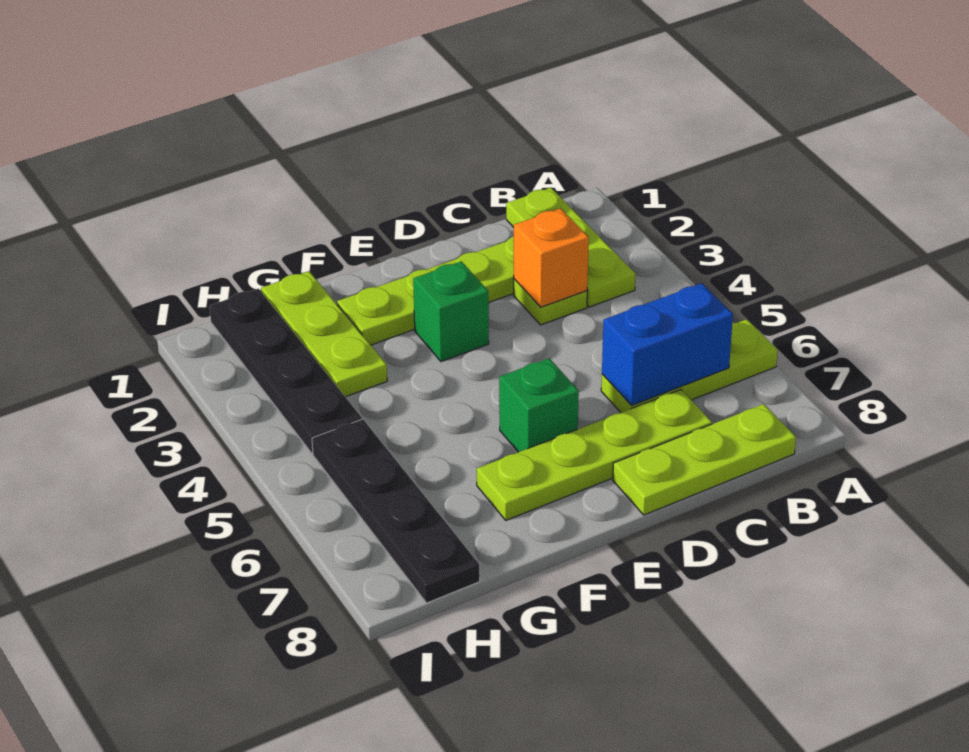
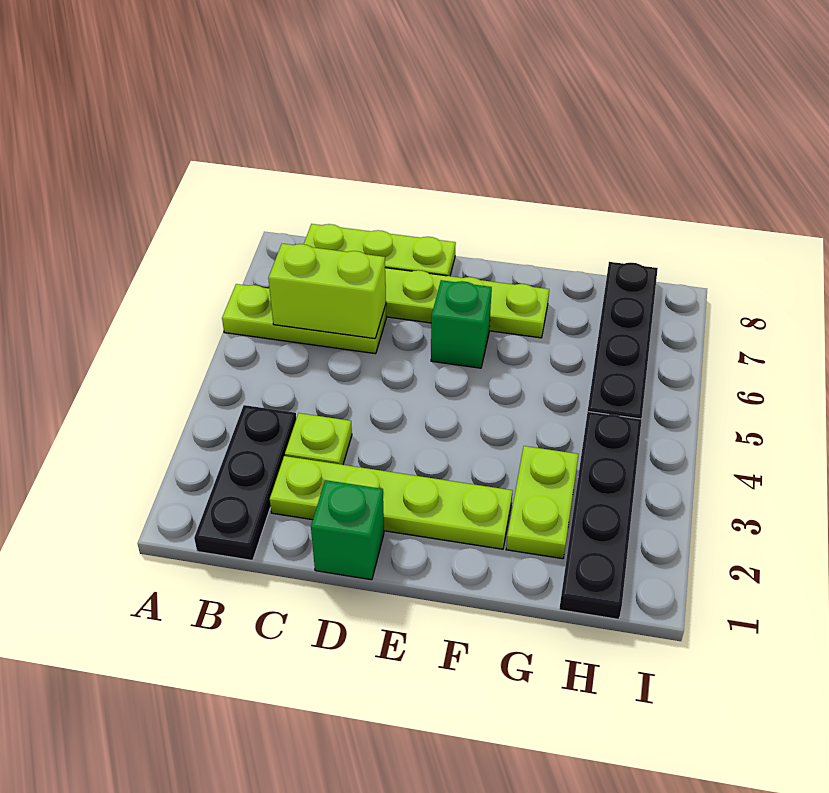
lime plate B1:B3 level 1 -> black plate B1:B3 level 1
blue brick B6:C6 level 2 -> lime brick B6:C6 level 2
orange brick C3 level 2 -> none
green brick E3 level 1 -> green brick D1 level 1
lime plate G1:G3 level 1 -> lime plate G2:G3 level 1

